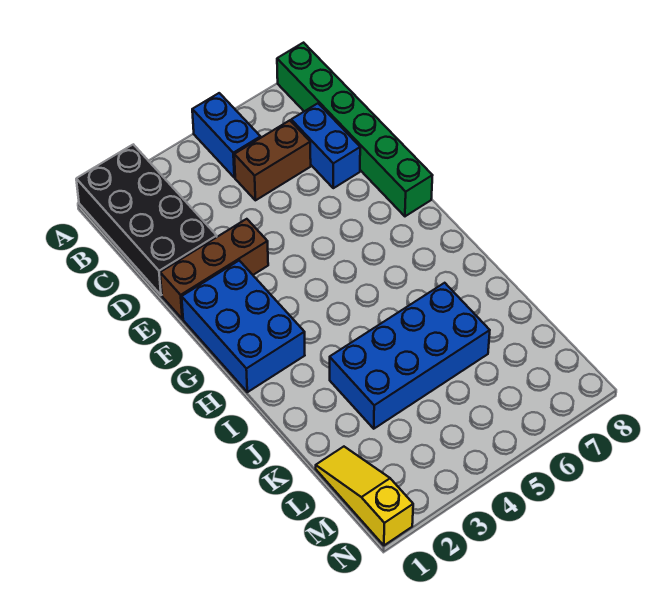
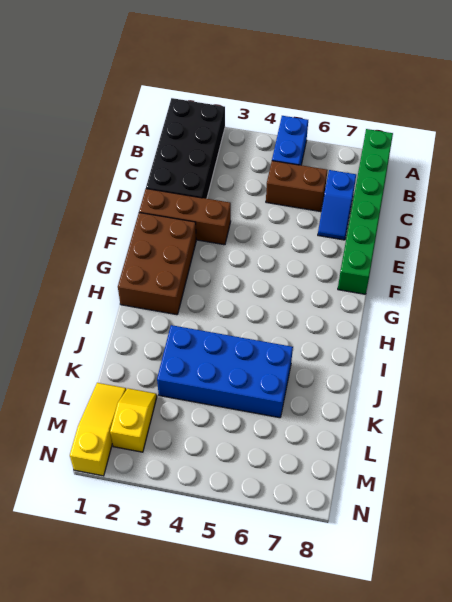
blue brick C7:D7 level 1 -> blue slope C7:D7 level 1 top C
blue brick F1:H2 level 1 -> brown brick F1:H2 level 1
none -> yellow slope L2:M2 level 1 top M

